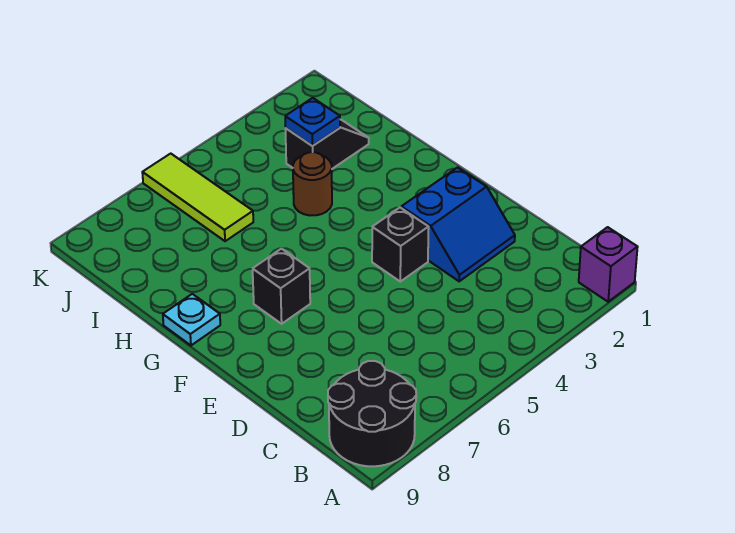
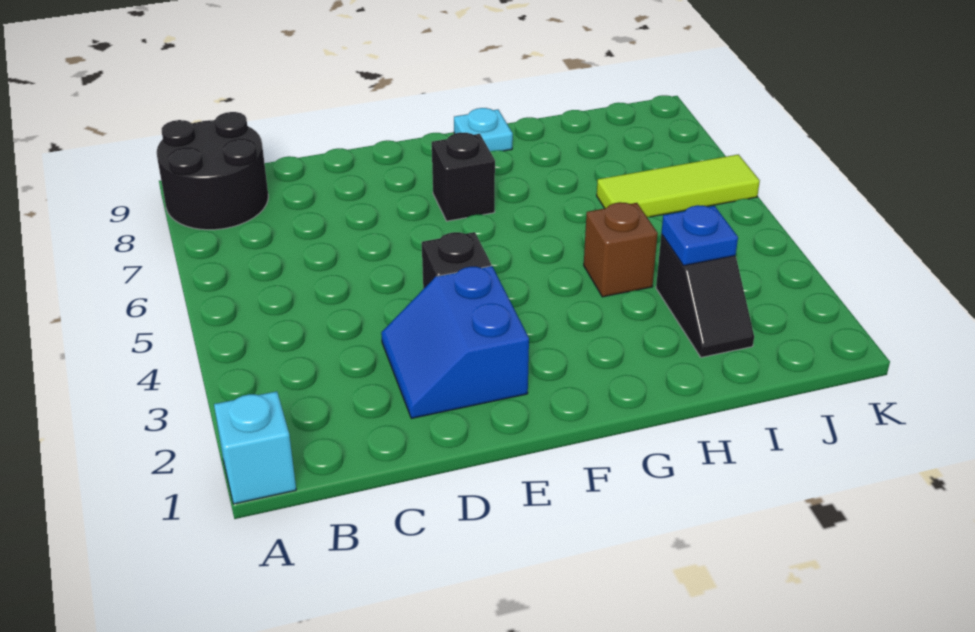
purple brick A1 level 1 -> cyan brick A1 level 1
brown round brick H4 level 1 -> brown brick H4 level 1

